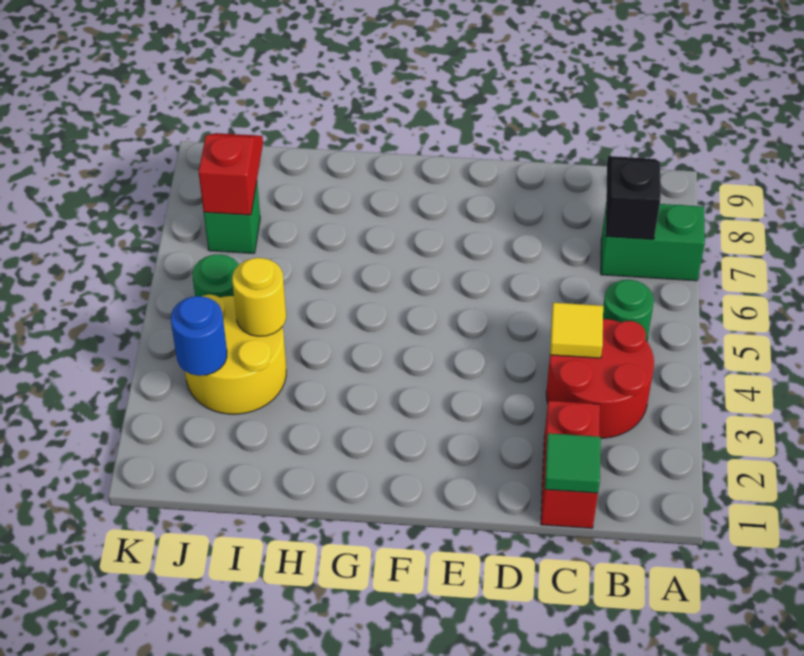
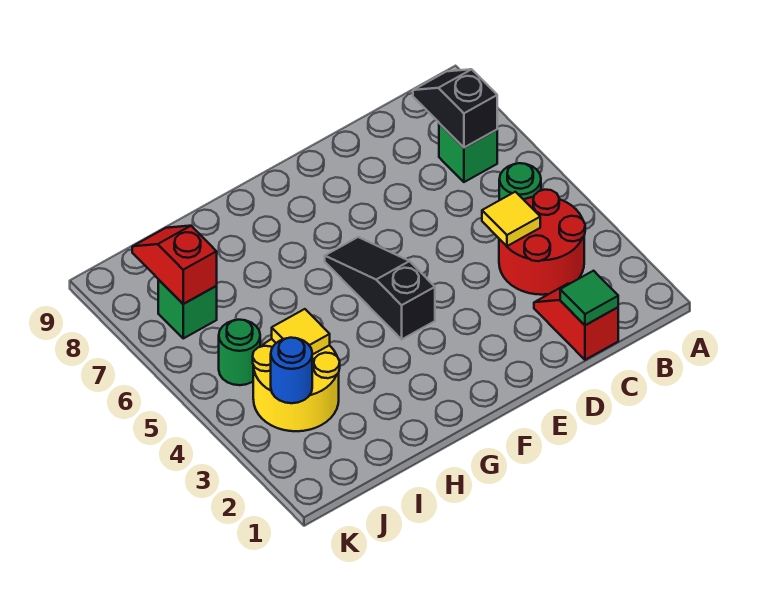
green brick A7:B7 level 1 -> green brick B7 level 1
red brick C1:C2 level 1 -> red slope C1:C2 level 1 top 1
none -> black slope F4:F6 level 1 top 4
yellow round brick I4 level 2 -> yellow tile I4 level 2

